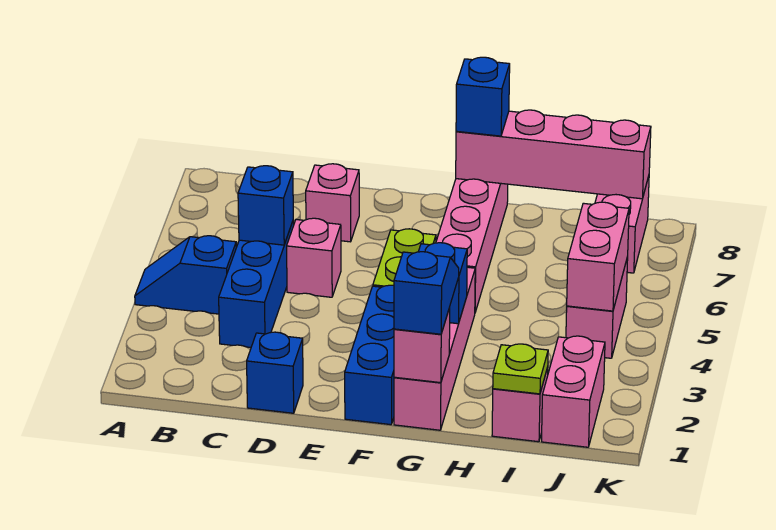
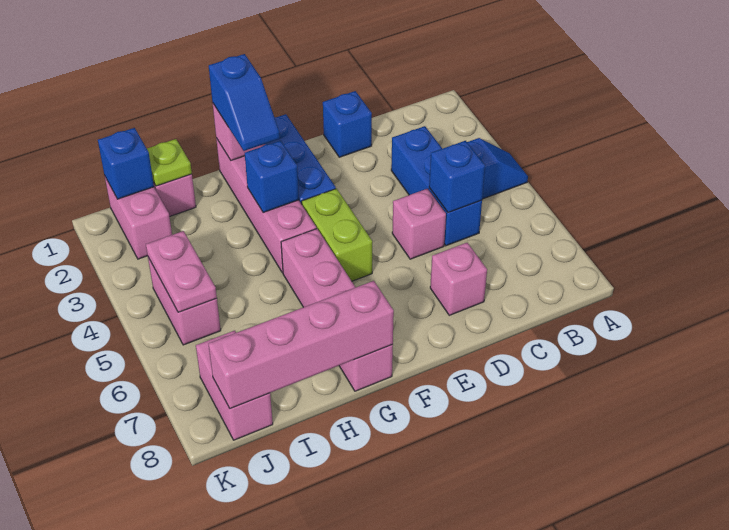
blue brick G8 level 3 -> blue brick J1 level 2
pink brick J4:J5 level 2 -> pink plate J4:J5 level 2

